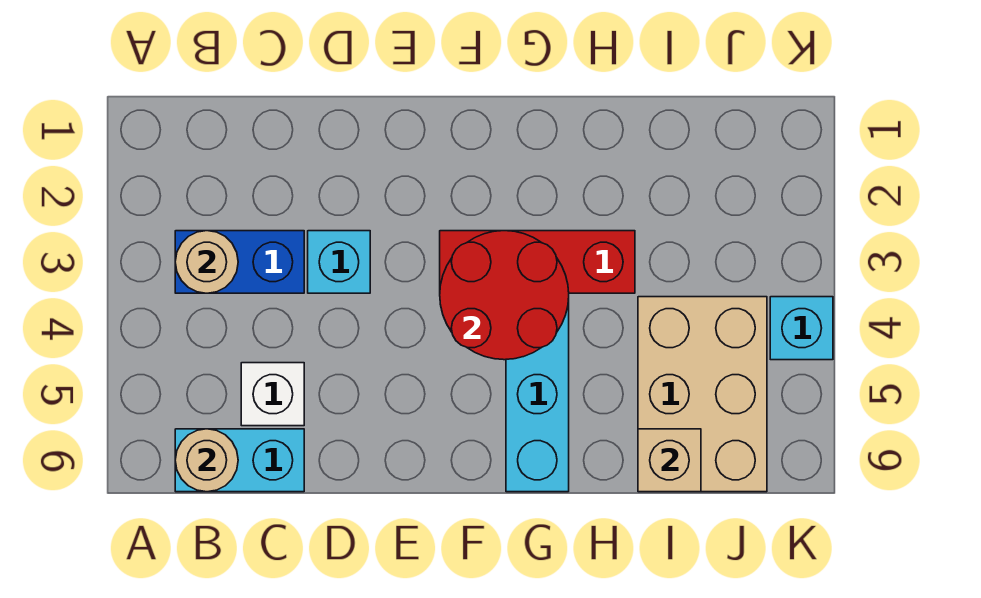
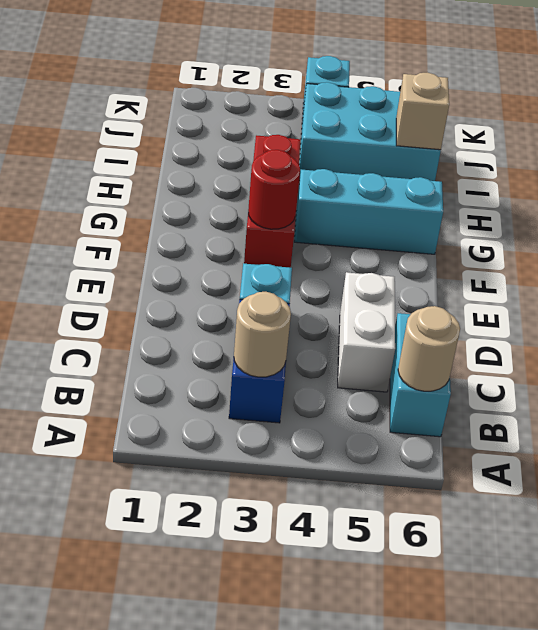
white brick C5 level 1 -> white brick C5:D5 level 1
red round brick F3:G4 level 2 -> red round brick F3 level 2
tan brick I4:J6 level 1 -> cyan brick I4:J6 level 1

